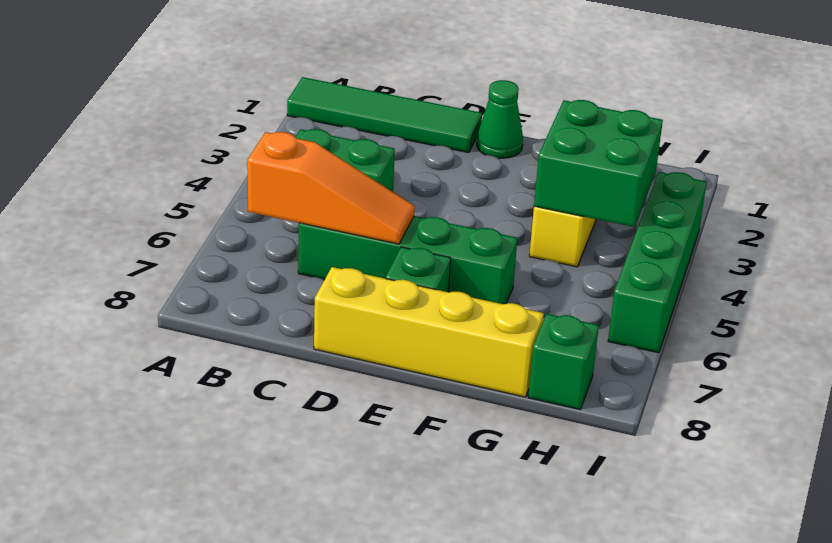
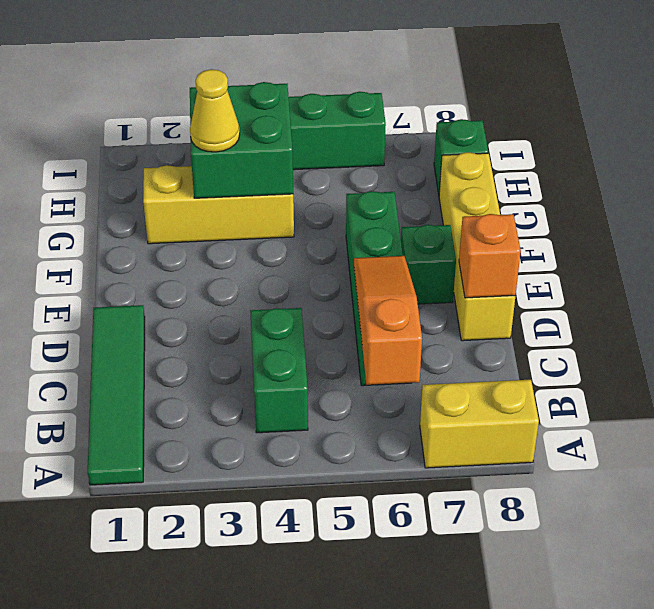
none -> yellow brick A7:A8 level 1
none -> orange brick D8 level 2
green cone E1 level 1 -> none
none -> yellow cone G3 level 3

